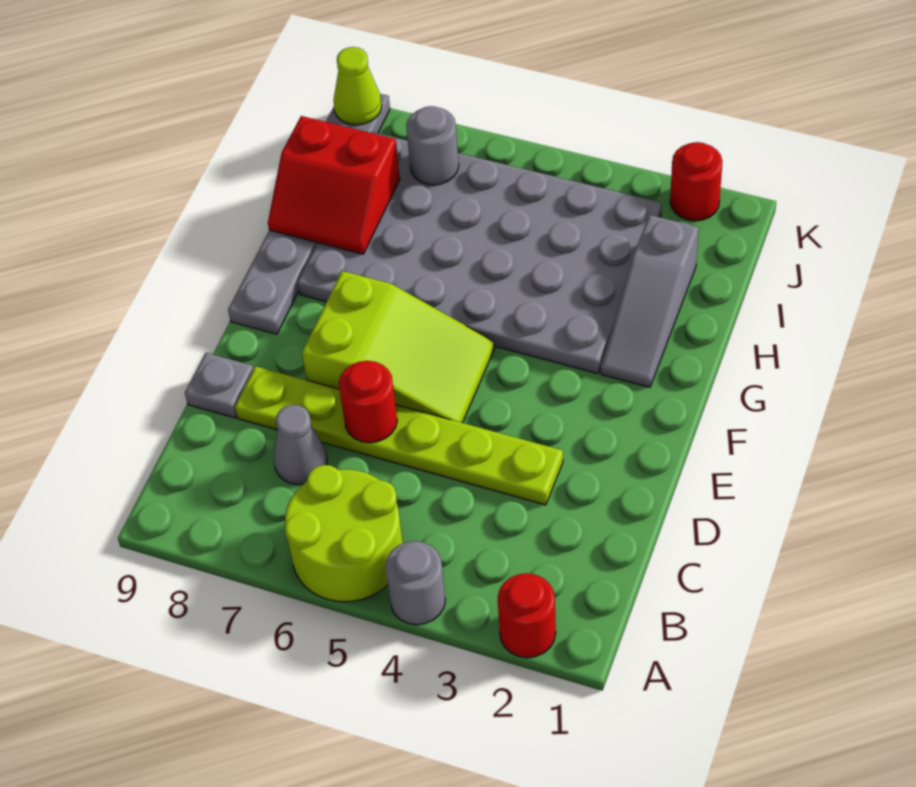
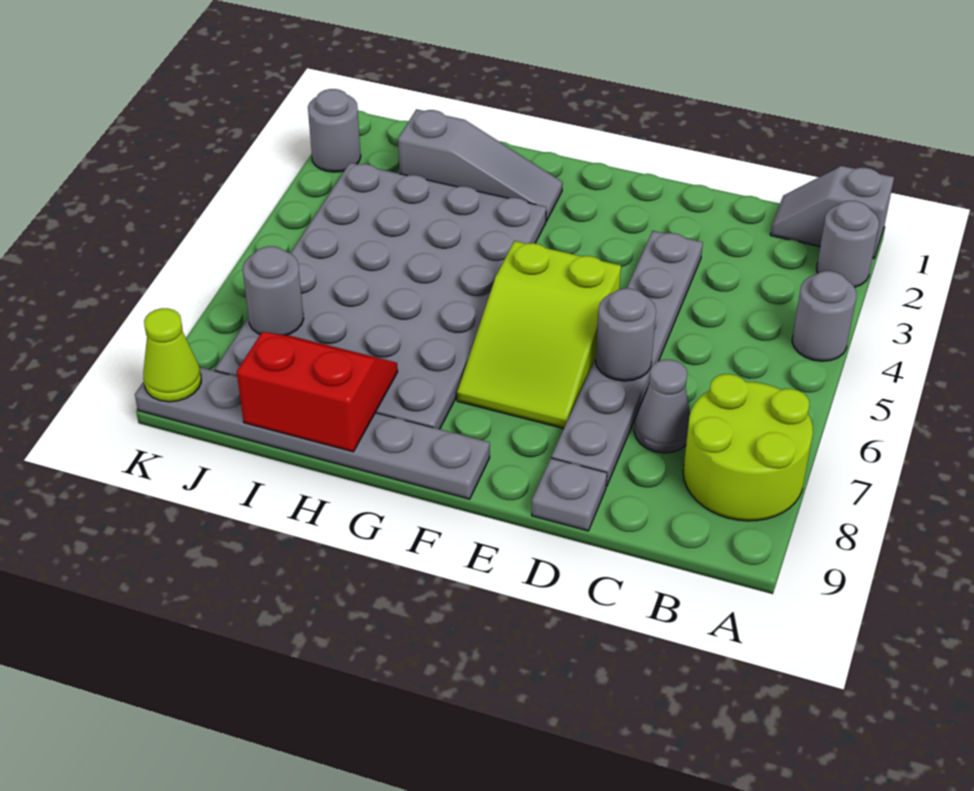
none -> grey slope A1:B1 level 1 top A
red round brick A2 level 1 -> grey round brick A2 level 1
lime round brick A5:B6 level 1 -> lime round brick A7:B8 level 1
lime plate D3:D8 level 1 -> grey plate D3:D8 level 1
red round brick D6 level 2 -> grey round brick D6 level 2
lime slope E5:F7 level 1 top 7 -> lime slope E5:F7 level 1 top 5
red slope H8:I9 level 2 top I -> red slope H8:I9 level 2 top 9
red round brick K2 level 1 -> grey round brick K2 level 1

